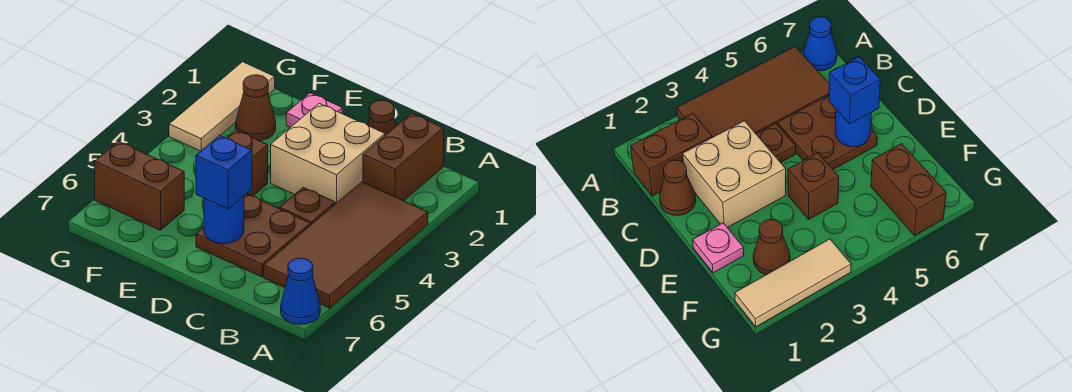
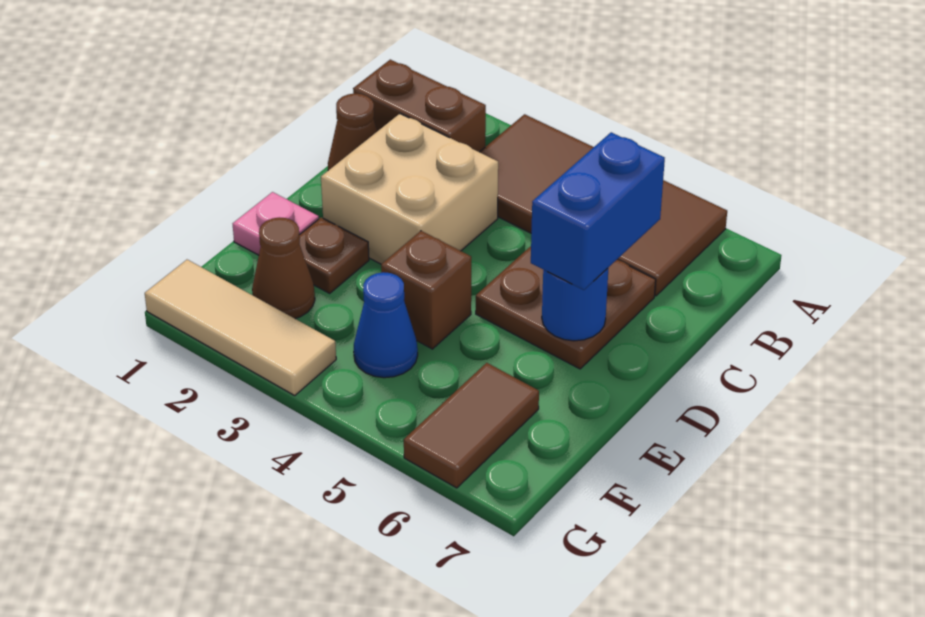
blue cone A7 level 1 -> blue cone F4 level 1
brown plate C4 level 1 -> brown plate E2 level 1
blue brick D6 level 3 -> blue brick C6:D6 level 3
brown brick F6:G6 level 1 -> brown tile F6:G6 level 1

